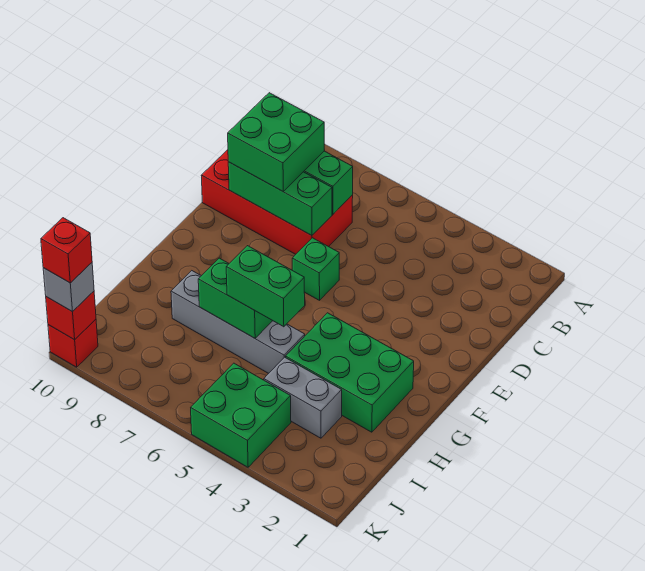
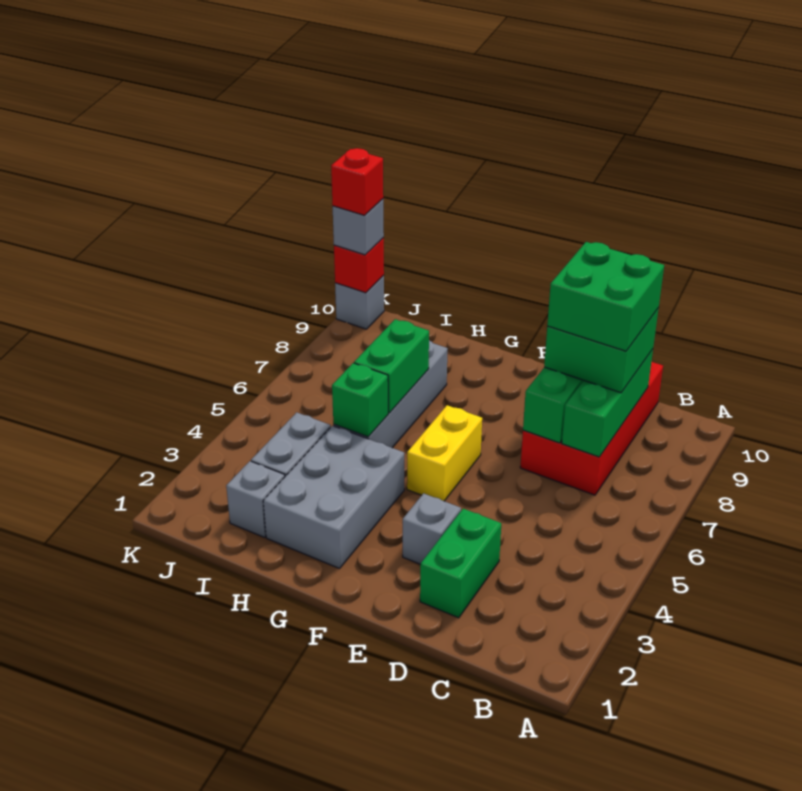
none -> grey brick E3 level 1
green brick E6 level 1 -> green brick H5 level 2
none -> yellow brick F5:F6 level 1
green brick G2:H4 level 1 -> grey brick G2:H4 level 1
green brick H5:H6 level 3 -> green brick D2:D3 level 1
none -> grey brick I2 level 1
green brick J4:K5 level 1 -> green brick C8:D9 level 4
red brick K10 level 1 -> grey brick K10 level 1

